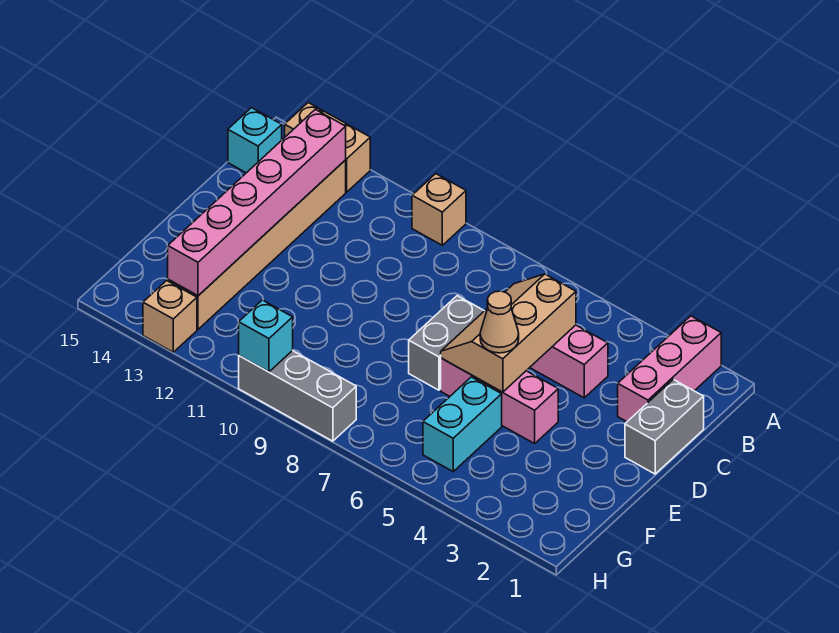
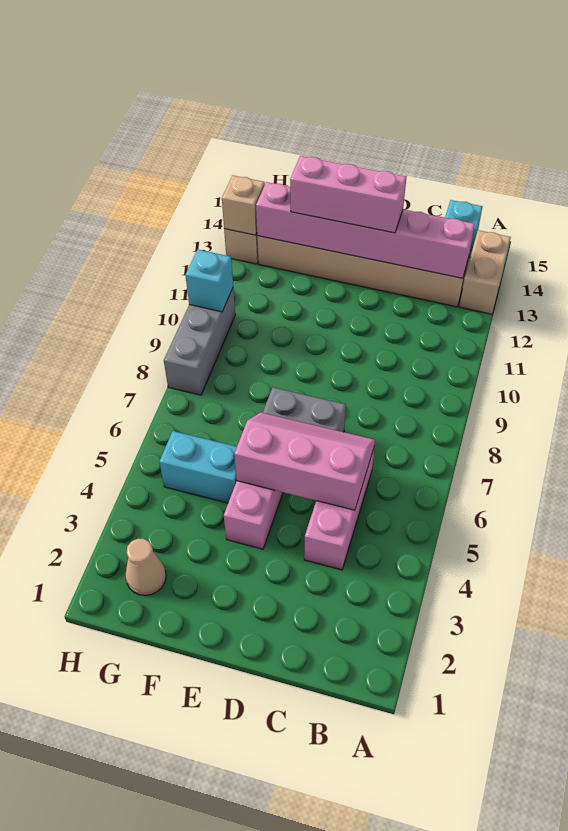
pink brick A2:C2 level 1 -> pink brick D13:F13 level 3
tan brick A10 level 1 -> tan brick H13 level 2
grey brick C1:D1 level 1 -> none
tan slope C5:E6 level 2 top 5 -> pink slope C5:E6 level 2 top 5
tan cone E5 level 3 -> tan cone G2 level 1

